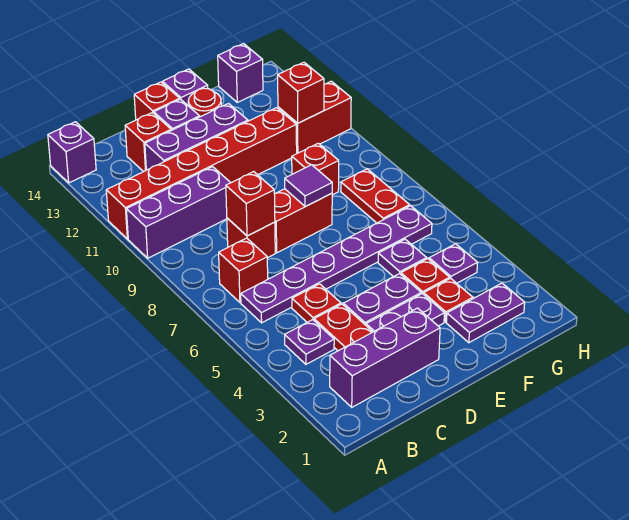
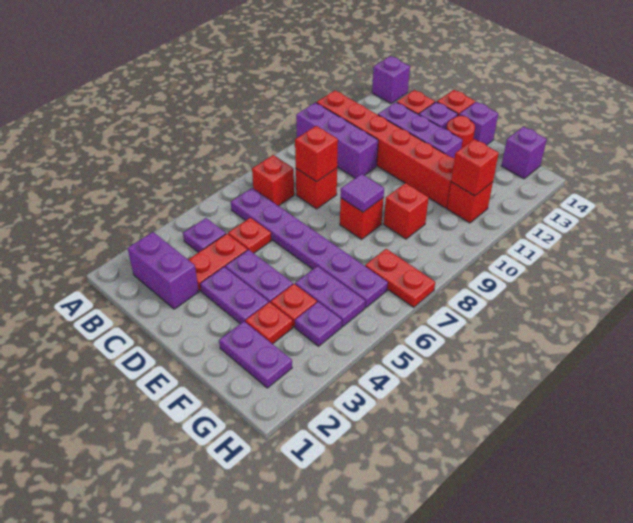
purple brick B2:D2 level 1 -> purple brick B2:C2 level 1
red brick D8:E8 level 1 -> red brick E8 level 1
purple plate F5 level 1 -> purple plate F5:G5 level 1
red plate G7:G8 level 1 -> red plate G7:H7 level 1
red brick G11:H11 level 1 -> red brick G11 level 1

